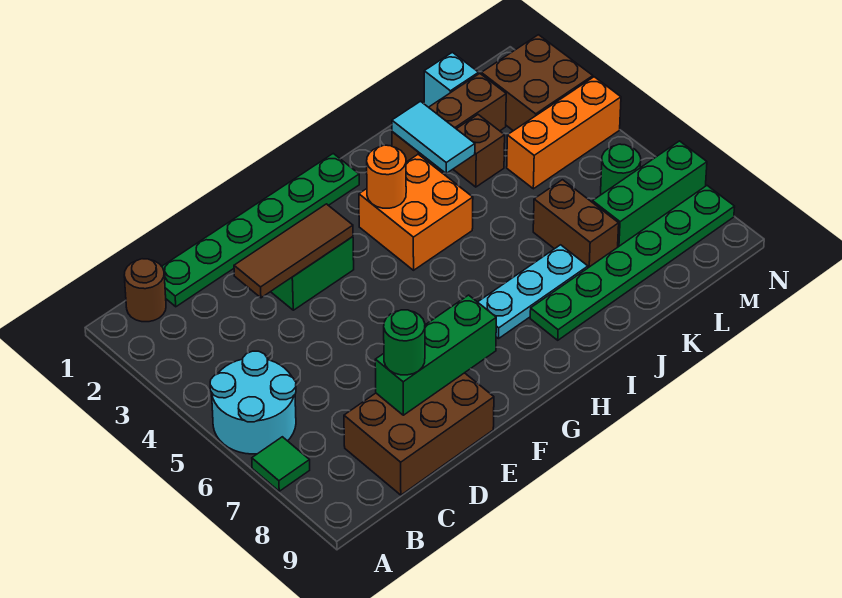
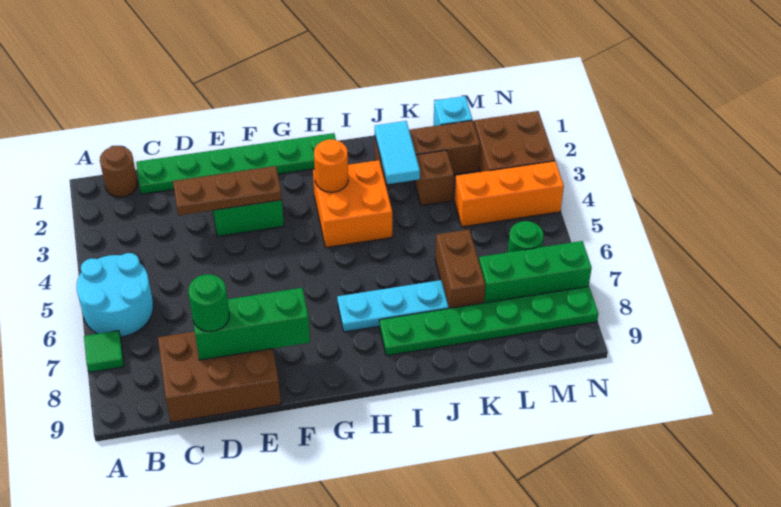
brown tile D3:F3 level 2 -> brown plate D3:F3 level 2

